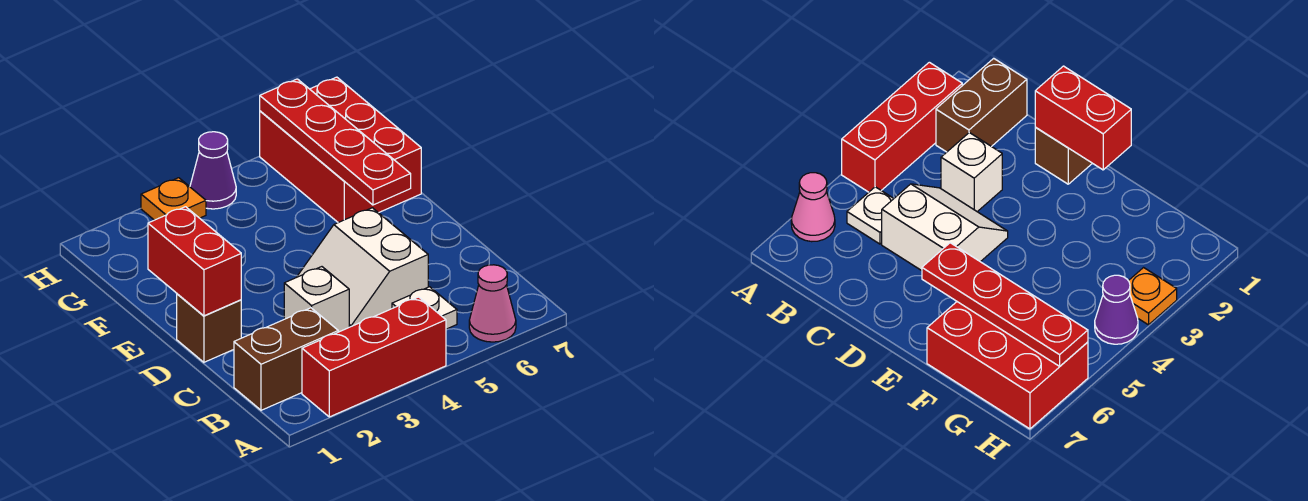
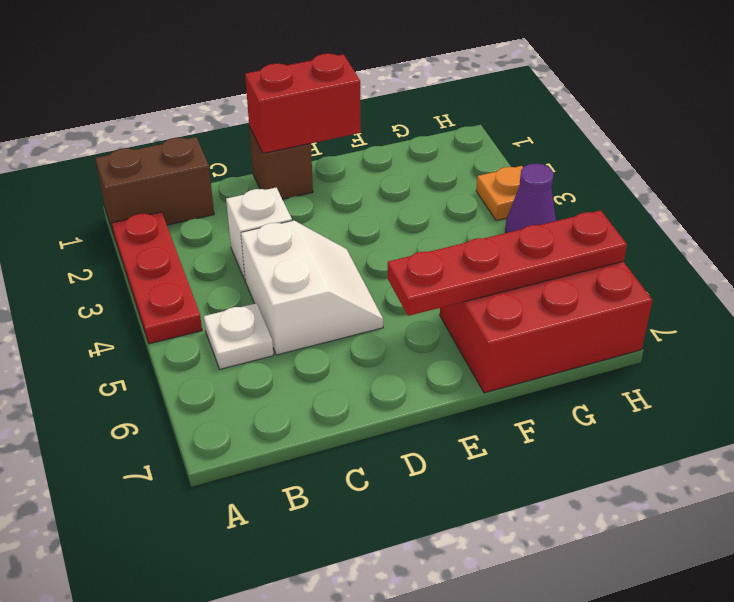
red brick A2:A4 level 1 -> red plate A2:A4 level 1
pink cone A6 level 1 -> none
brown brick B1:B2 level 1 -> brown brick A1:B1 level 1
white slope C4:D5 level 1 top 5 -> white slope C4:D5 level 1 top C

